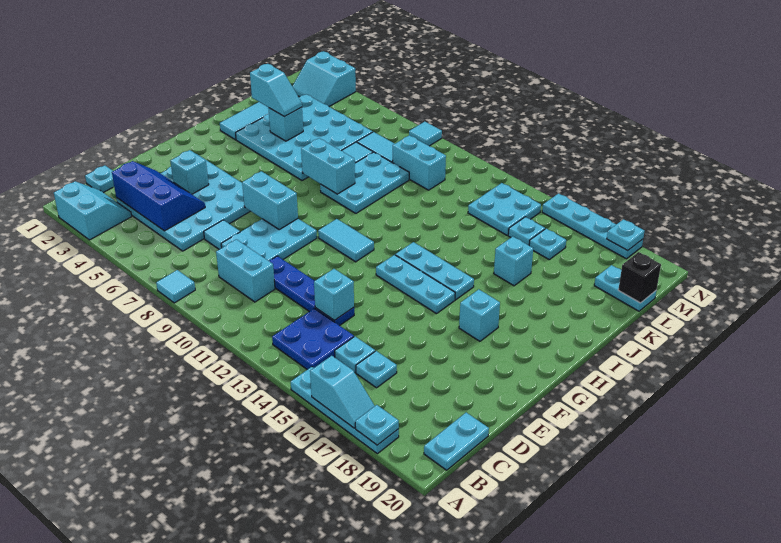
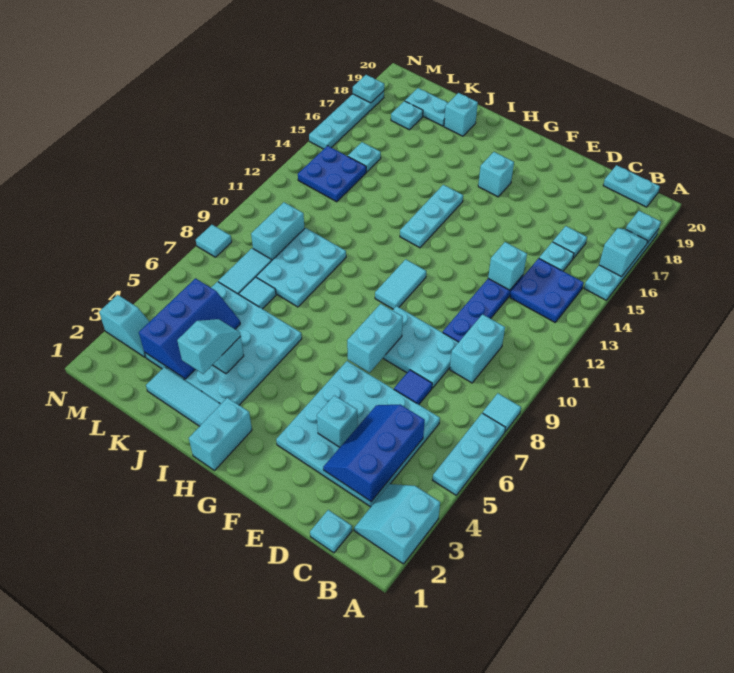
cyan tile D7 level 1 -> blue tile D7 level 1
cyan plate G13:G15 level 1 -> cyan plate A5:A7 level 1
cyan brick I7:I8 level 2 -> cyan brick H1:H2 level 1
cyan plate I8:K9 level 1 -> cyan plate J8:K10 level 1
cyan brick J16 level 1 -> cyan brick J19 level 1
none -> blue slope K3:L5 level 2 top L
cyan plate L13:M14 level 1 -> blue plate L13:M14 level 1
cyan plate L16 level 1 -> cyan plate L18 level 1
cyan plate L19:L20 level 1 -> cyan plate K19:L19 level 1
black brick L20 level 2 -> none
cyan slope M2:N3 level 1 top N -> cyan slope M3:N3 level 1 top N

